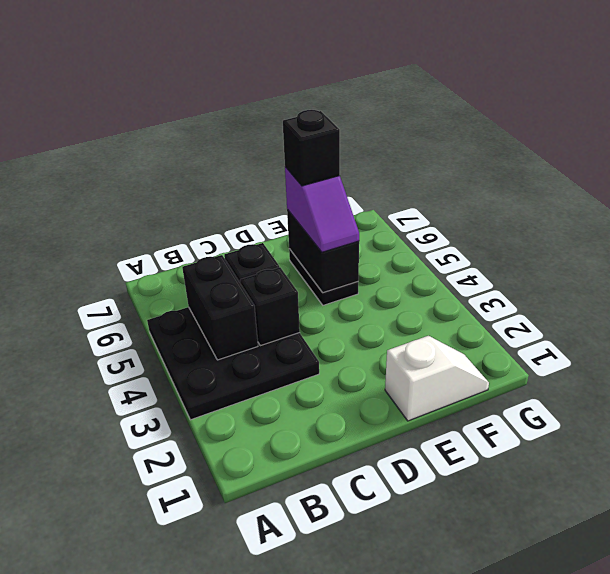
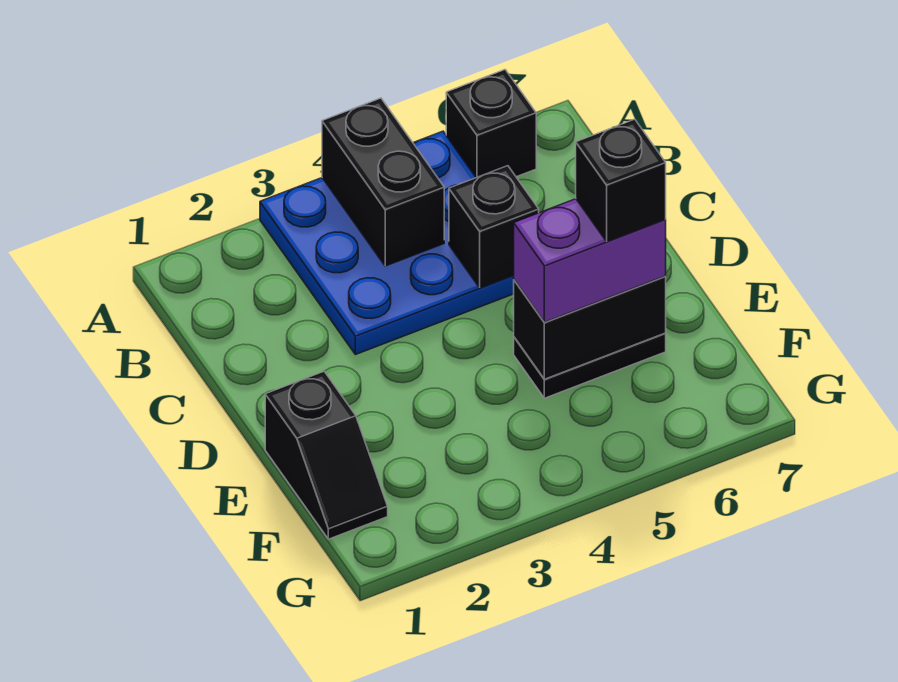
black plate A3:C5 level 1 -> blue plate A3:C5 level 1
black brick B4:B5 level 2 -> black brick A4:B4 level 2
black brick C4 level 2 -> black brick A6 level 1
white slope E1:F1 level 1 top E -> black slope E1:F1 level 1 top E
purple slope E5:E6 level 3 top 6 -> purple brick E5:E6 level 3

